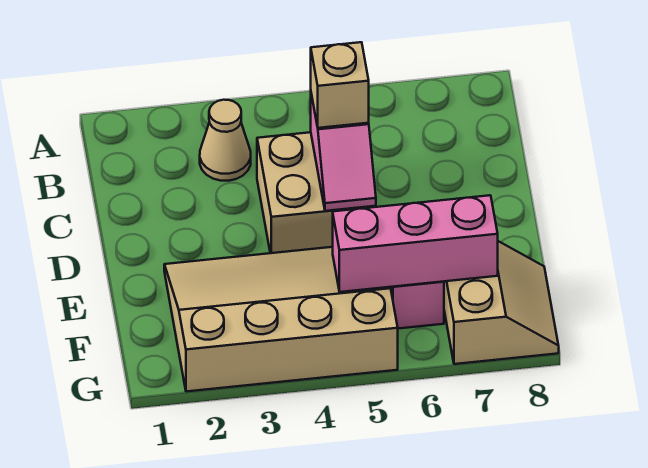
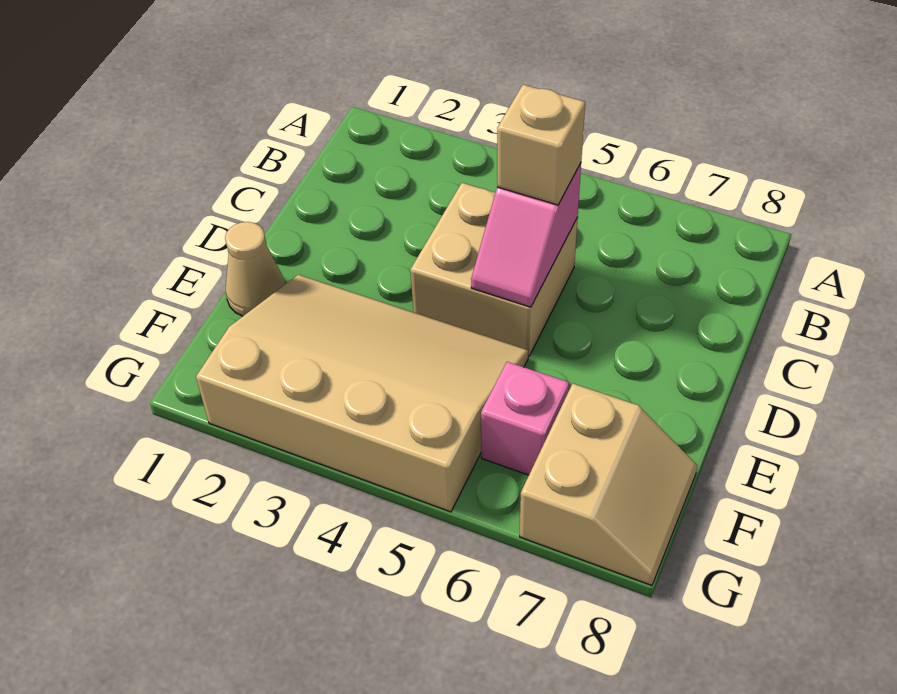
tan cone B3 level 1 -> tan cone E1 level 1
pink brick F5:F7 level 2 -> none

